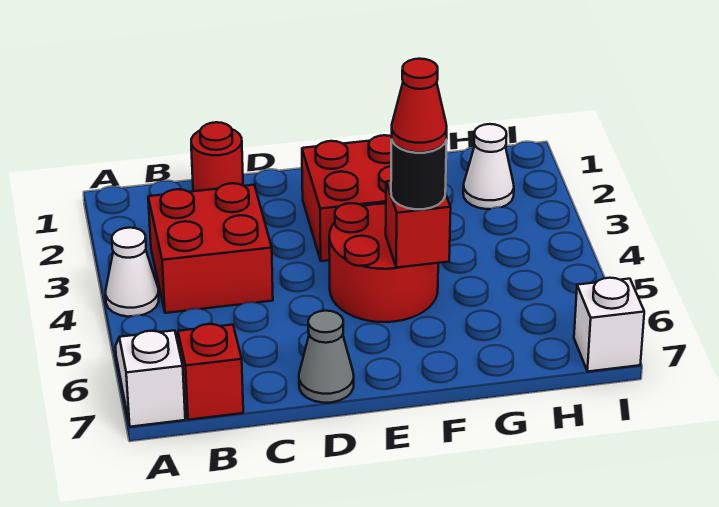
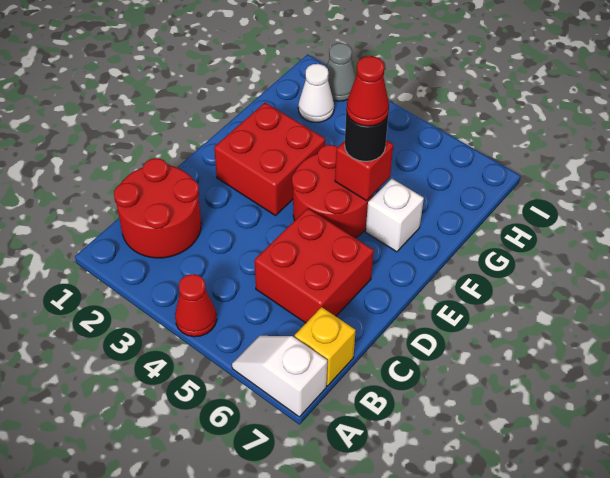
white cone A4 level 1 -> red cone A4 level 1
red brick B3:C4 level 1 -> red brick C5:D6 level 1
red brick B7 level 1 -> yellow brick B7 level 1
red round brick C1 level 1 -> red round brick B1:C2 level 1
grey cone D7 level 1 -> grey cone I2 level 1
white brick I7 level 1 -> white brick F6 level 1

